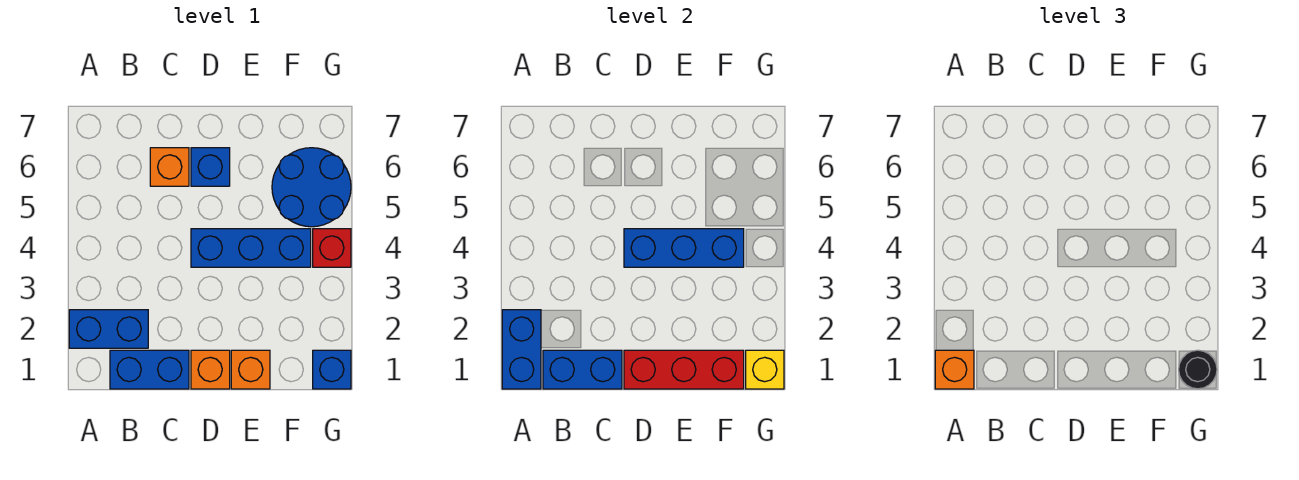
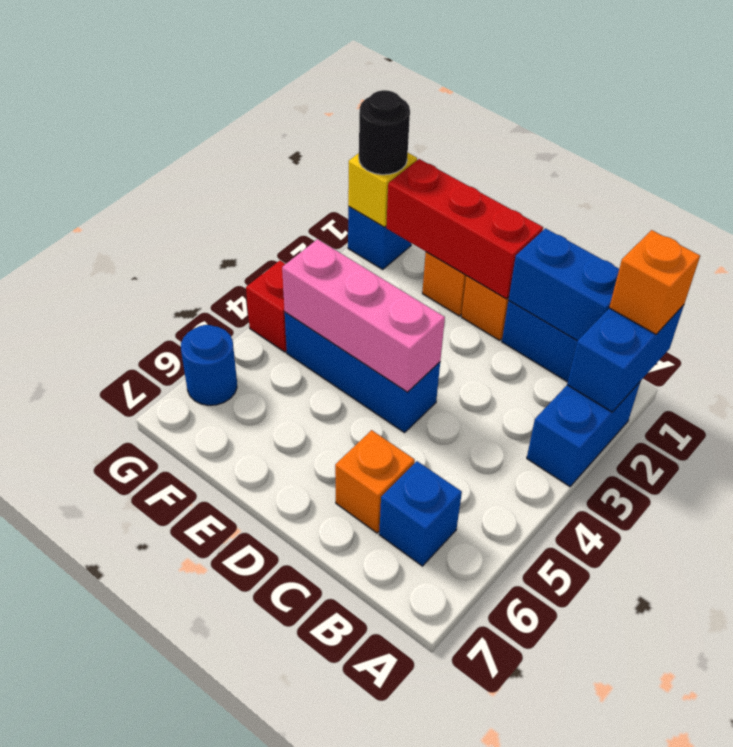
blue brick A2:B2 level 1 -> blue brick A2:A3 level 1
blue brick D4:F4 level 2 -> pink brick D4:F4 level 2
blue brick D6 level 1 -> blue brick B6 level 1
blue round brick F5:G6 level 1 -> blue round brick G6 level 1

